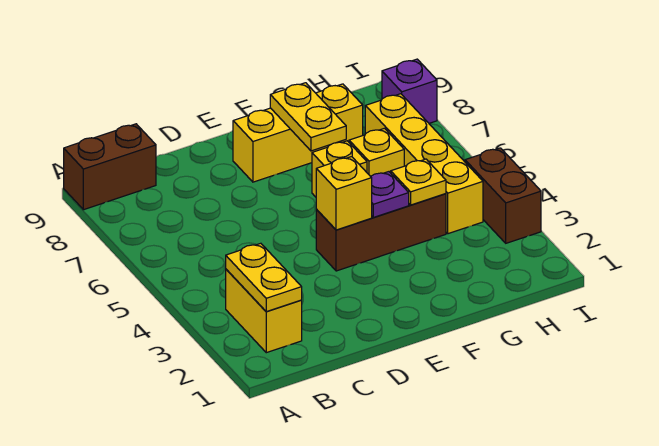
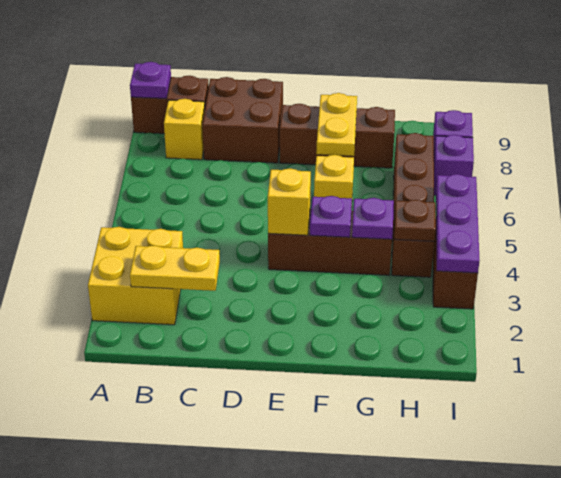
none -> purple plate A9 level 2
yellow brick B2:B3 level 1 -> yellow brick A2:B3 level 1
yellow plate B2:B3 level 2 -> yellow plate B2:C2 level 2
none -> brown brick C8:D9 level 1
yellow brick E8:G8 level 1 -> brown brick E8:G8 level 1
yellow plate G4 level 2 -> purple plate G4 level 2
yellow brick G6 level 1 -> yellow brick B8 level 1
yellow brick H4:H7 level 1 -> brown brick H4:H7 level 1
none -> brown plate H4 level 2
none -> purple plate I3:I5 level 2
none -> purple brick I7 level 1

